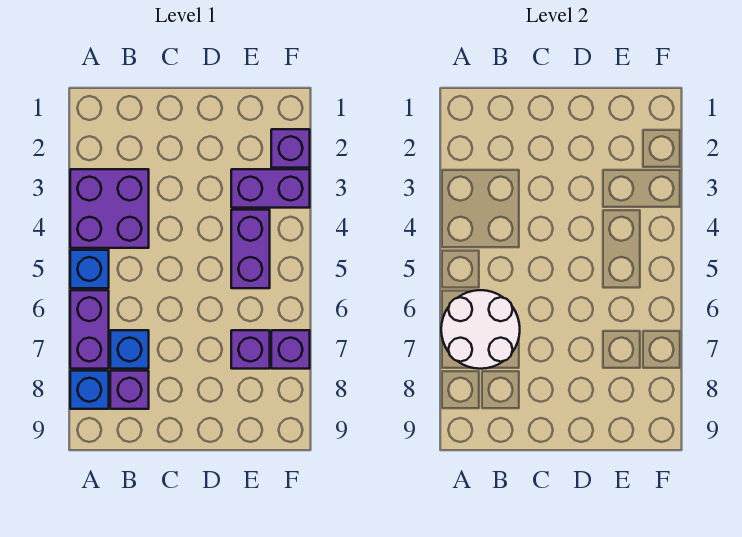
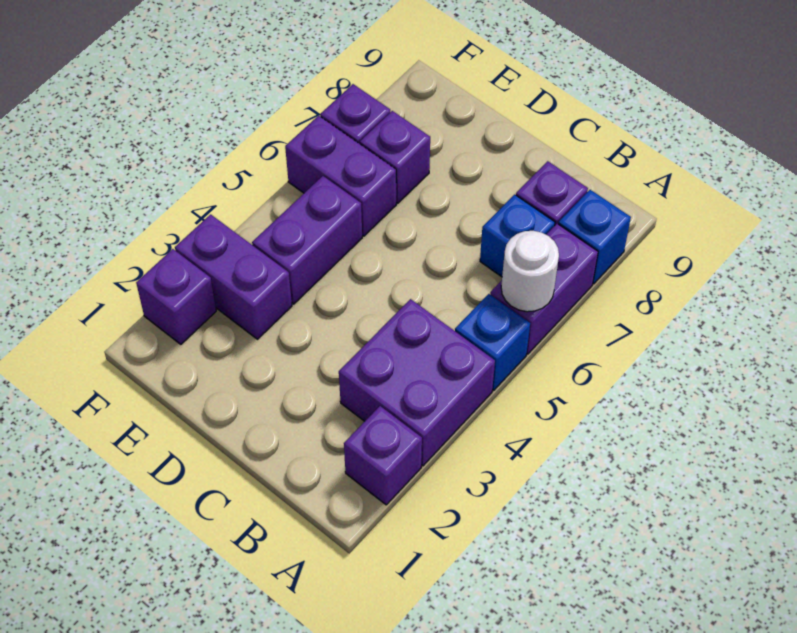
none -> purple brick A2 level 1
white round brick A6:B7 level 2 -> white round brick A6 level 2
none -> purple brick E6:F6 level 1

